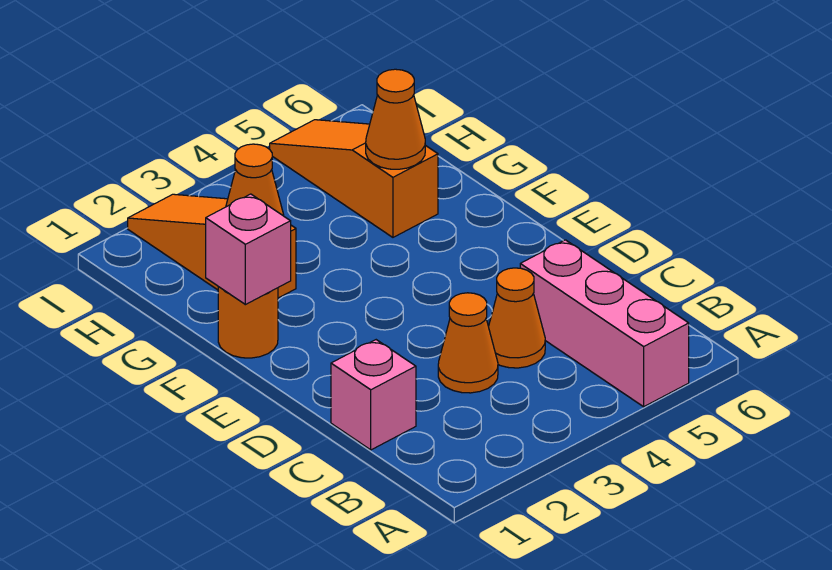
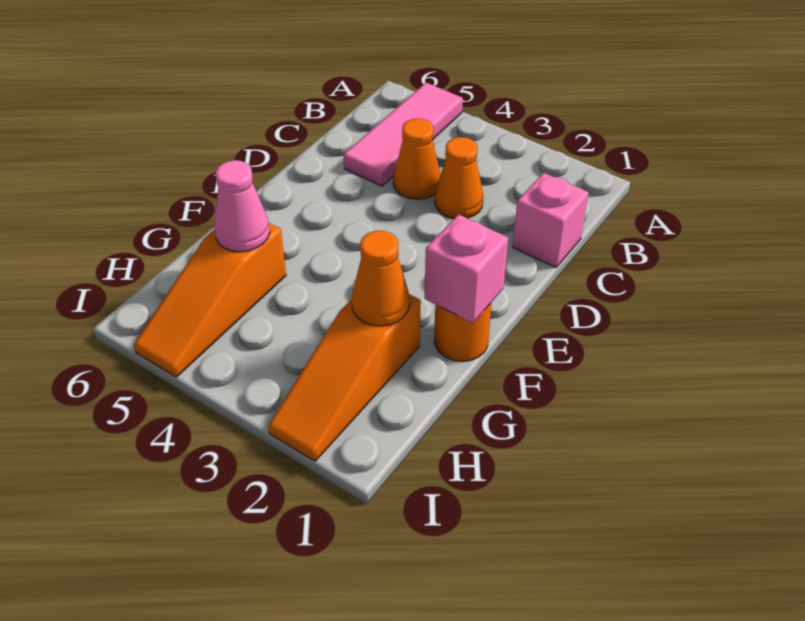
pink brick A5:C5 level 1 -> pink tile A5:C5 level 1
orange cone G5 level 2 -> pink cone G5 level 2

